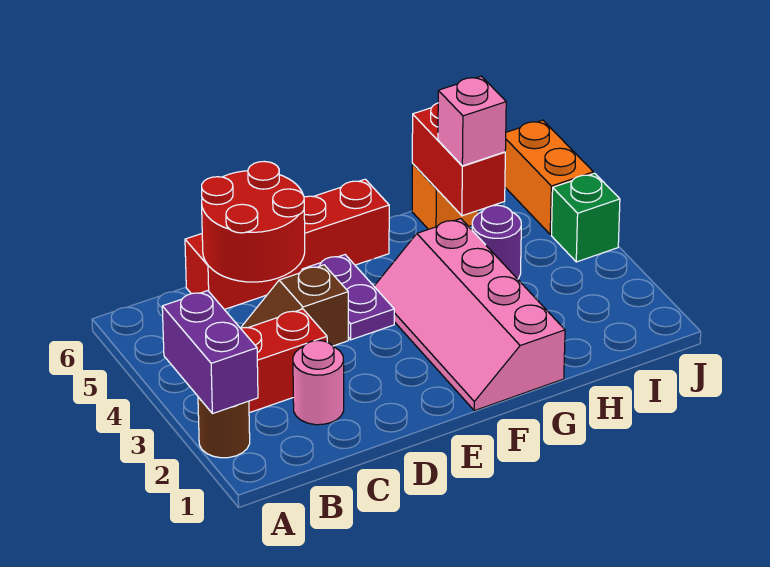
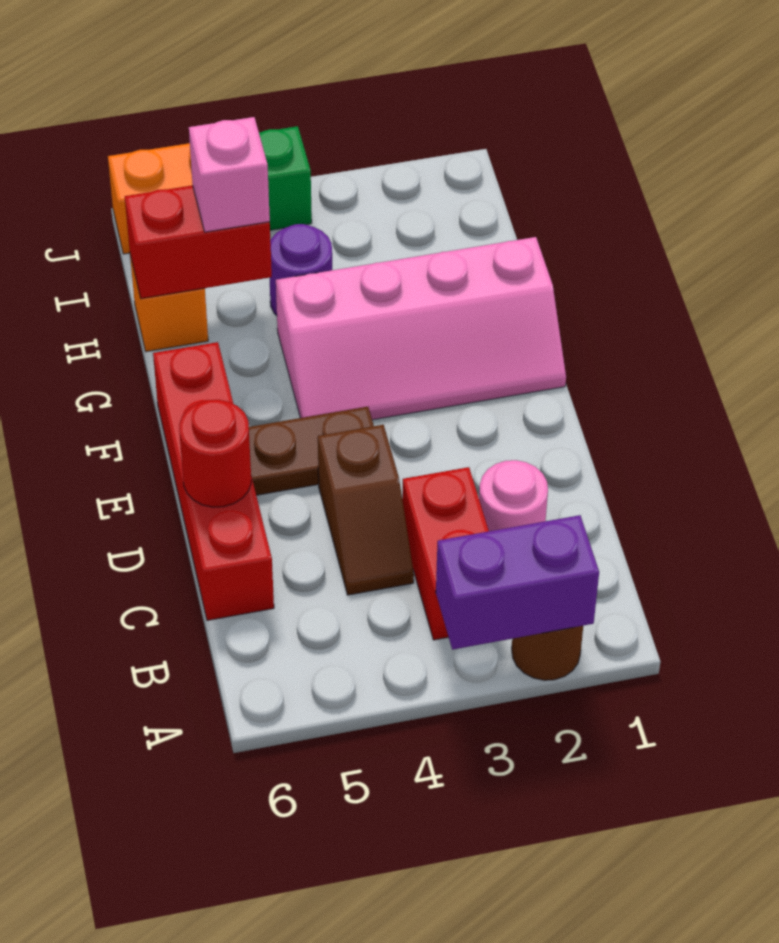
red round brick C5:D6 level 2 -> red round brick D6 level 2
purple plate E4:E5 level 1 -> brown plate E4:E5 level 1

